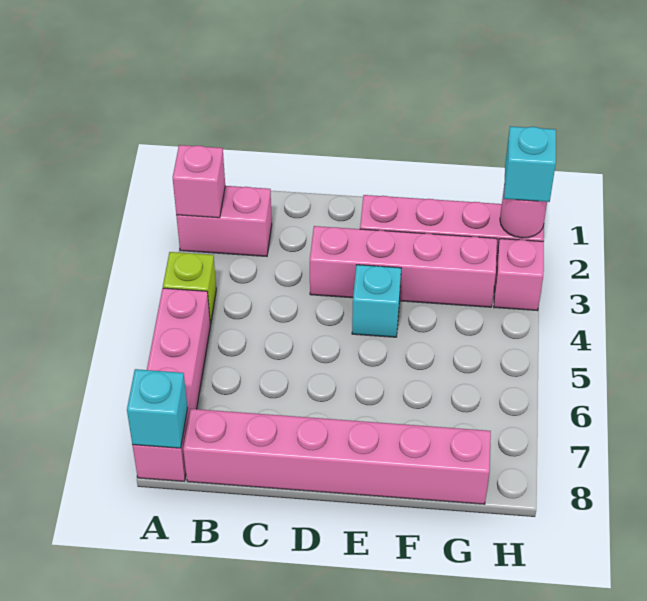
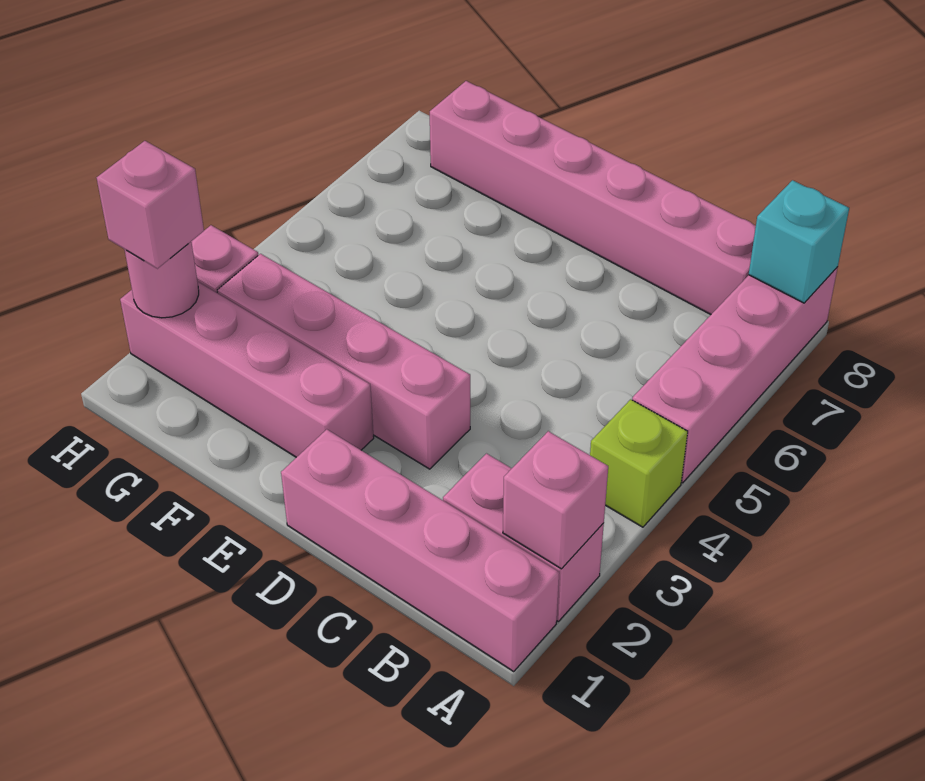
none -> pink brick A1:D1 level 1
cyan brick E4 level 1 -> none
cyan brick H2 level 3 -> pink brick H2 level 3

